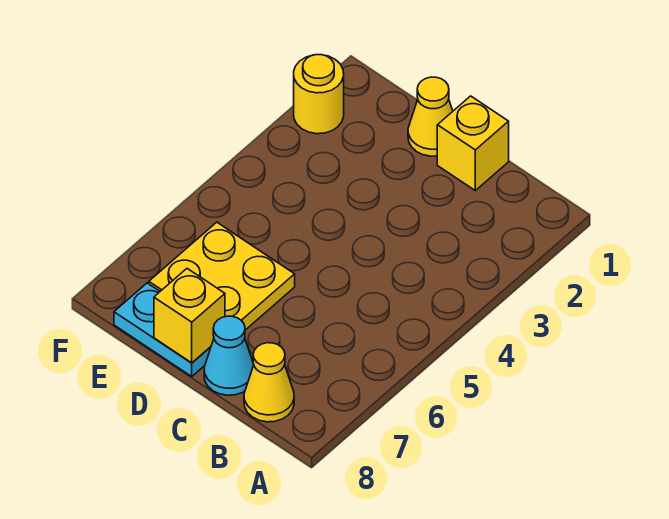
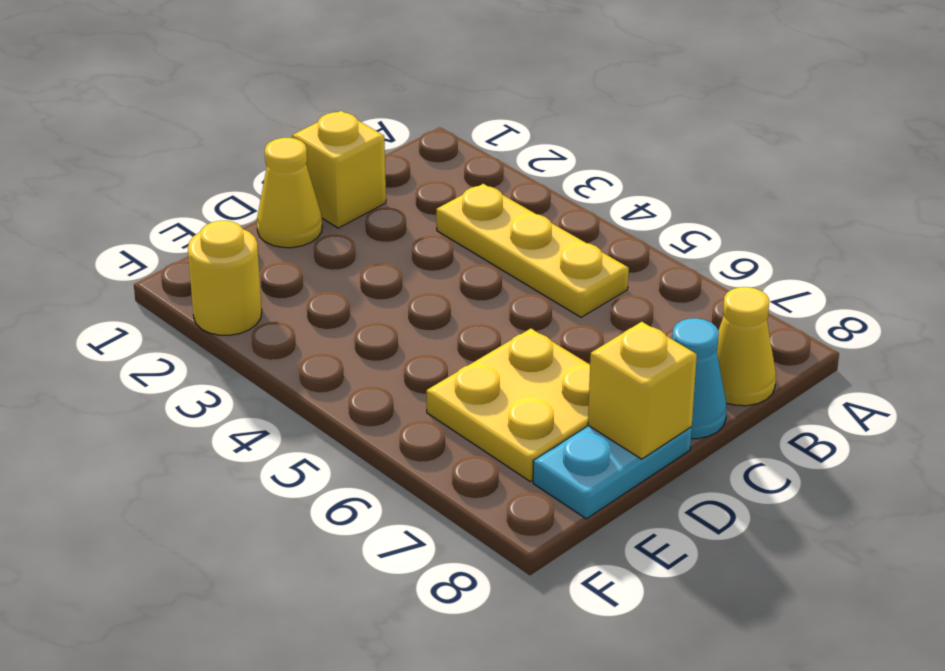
none -> yellow plate B3:B5 level 1

